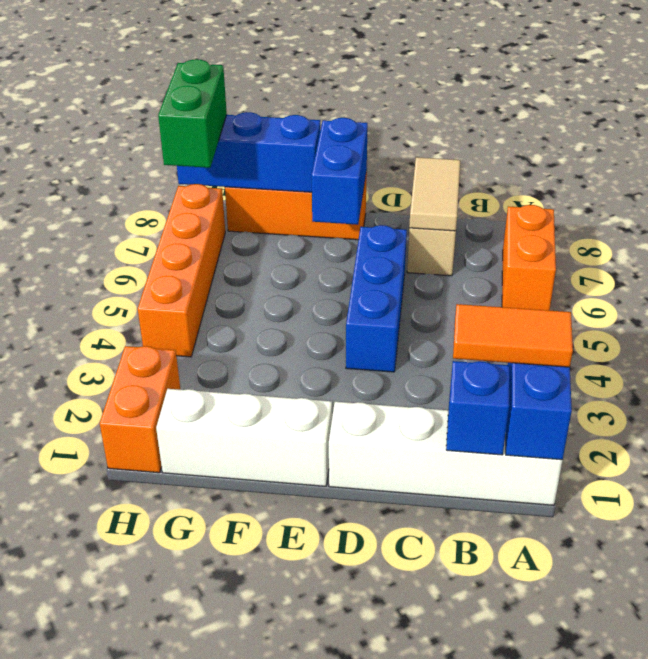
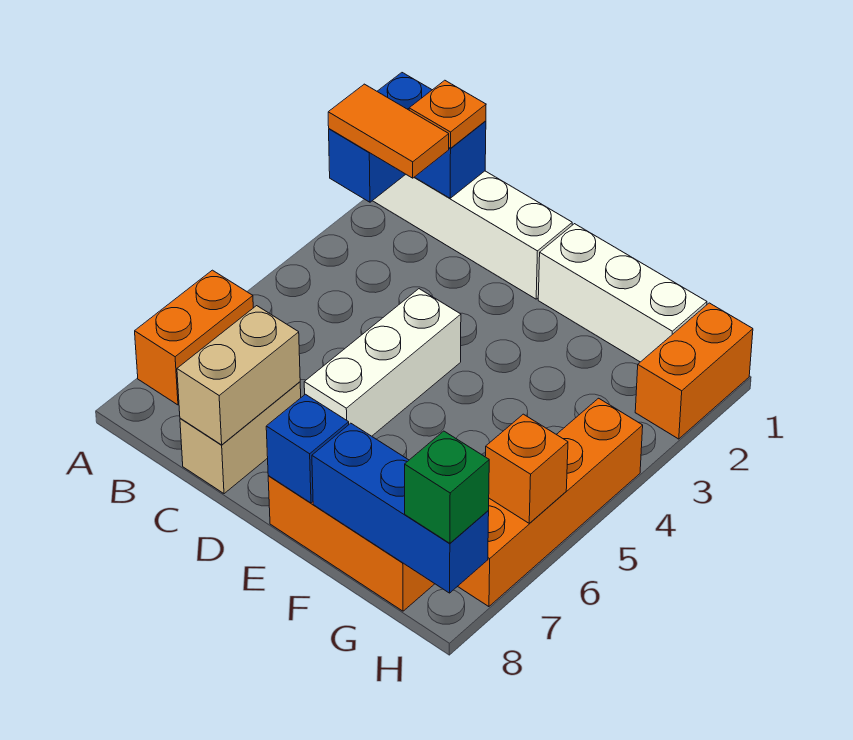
none -> orange plate B1 level 3
tan tile C7:C8 level 2 -> tan brick C7:C8 level 2
blue brick D4:D6 level 1 -> white brick D4:D6 level 1
blue brick E7:E8 level 2 -> blue brick E8 level 2
none -> orange brick H6 level 2
green brick H7:H8 level 3 -> green brick H8 level 3

